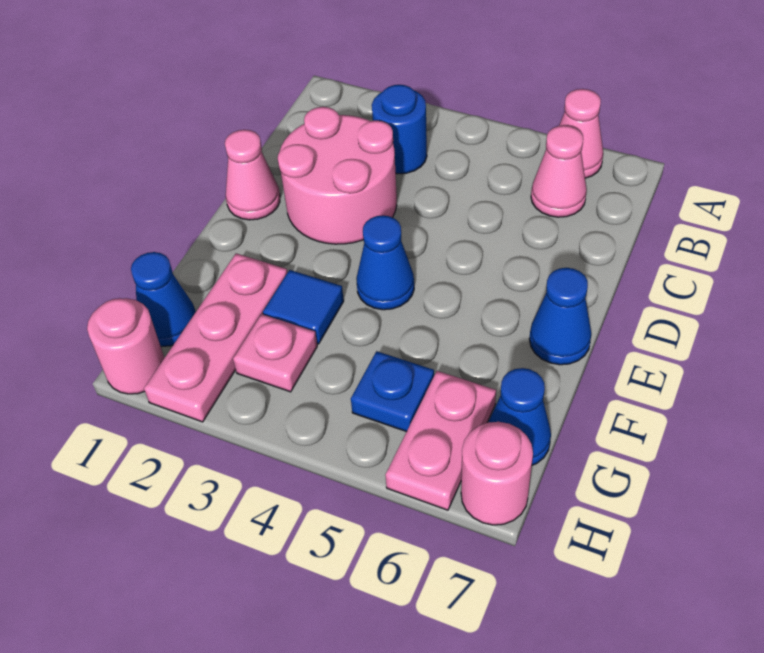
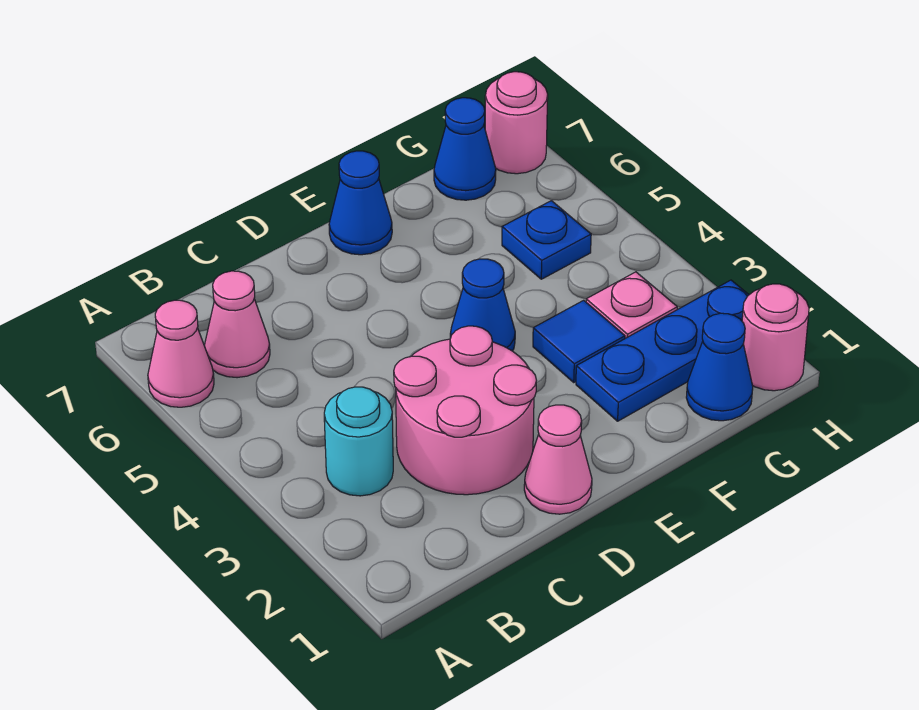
blue round brick B3 level 1 -> cyan round brick B3 level 1
pink plate F2:H2 level 1 -> blue plate F2:H2 level 1
pink plate G6:H6 level 1 -> none

